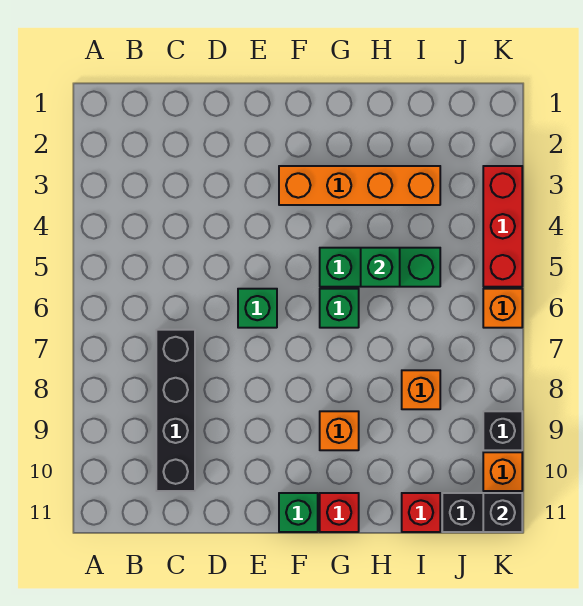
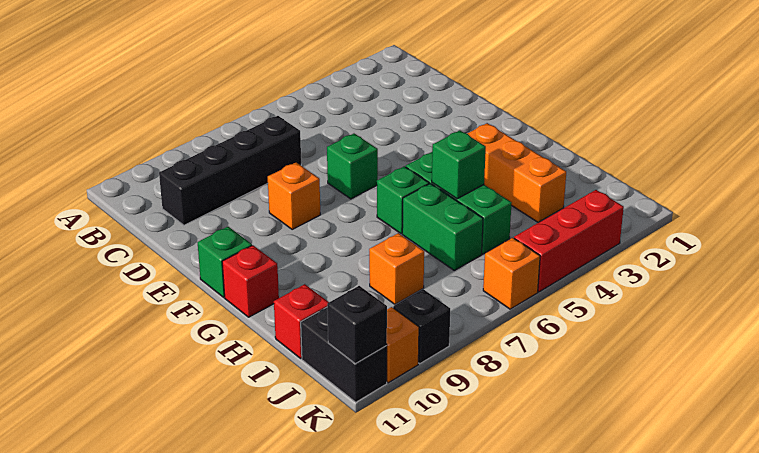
orange brick F3:I3 level 1 -> orange brick G3:I3 level 1
orange brick G9 level 1 -> orange brick E8 level 1
none -> green brick H6:I6 level 1

